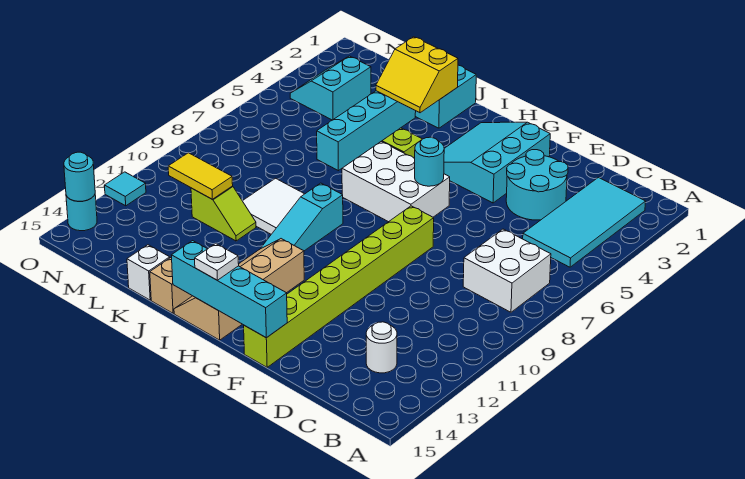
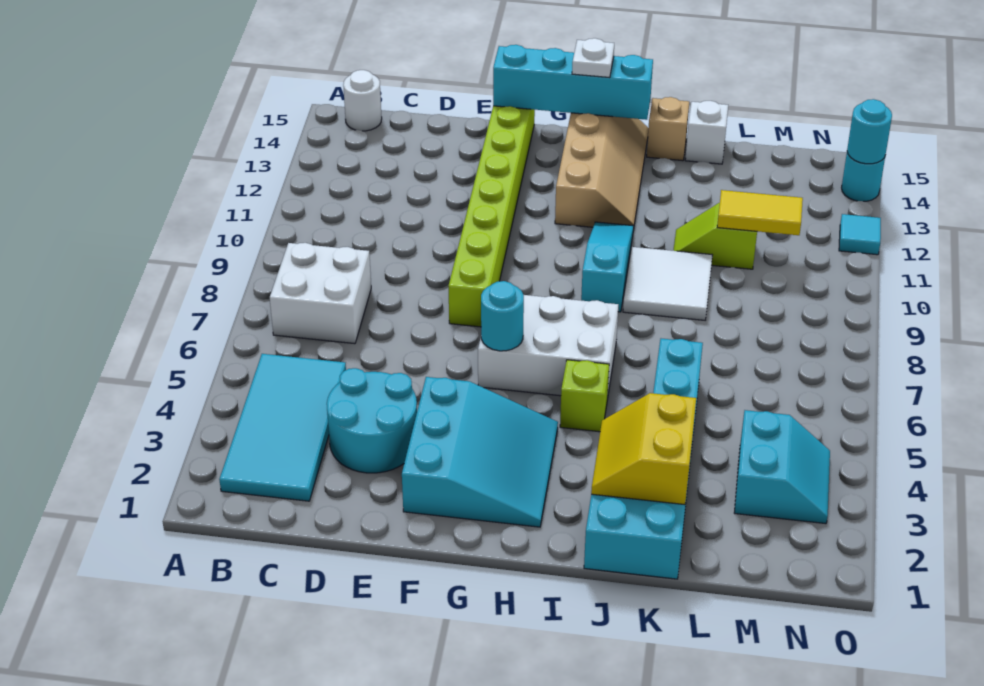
white round brick C13 level 1 -> white round brick B15 level 1
yellow slope J2:K3 level 2 top 2 -> yellow slope J2:K3 level 2 top K

